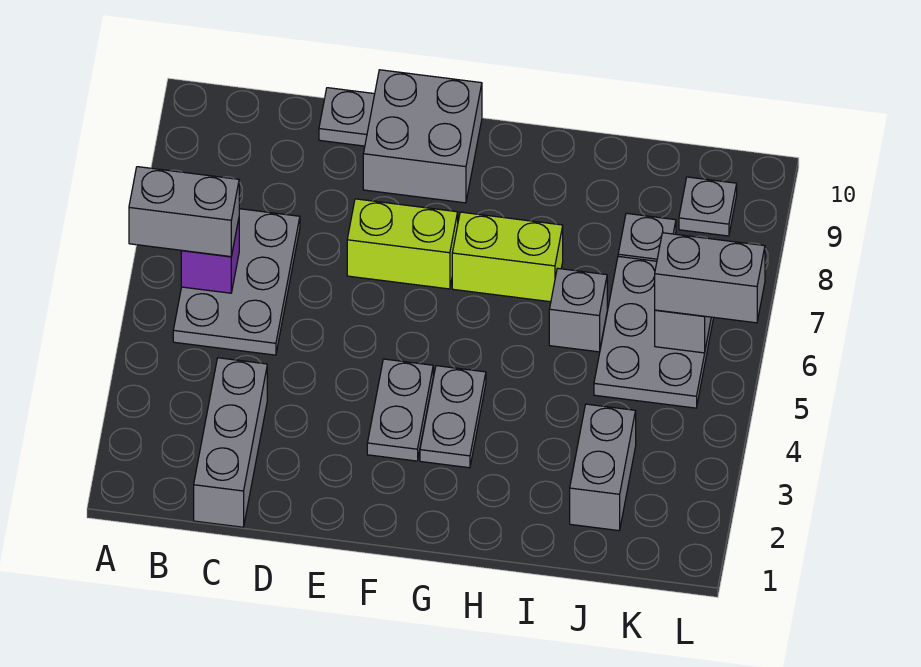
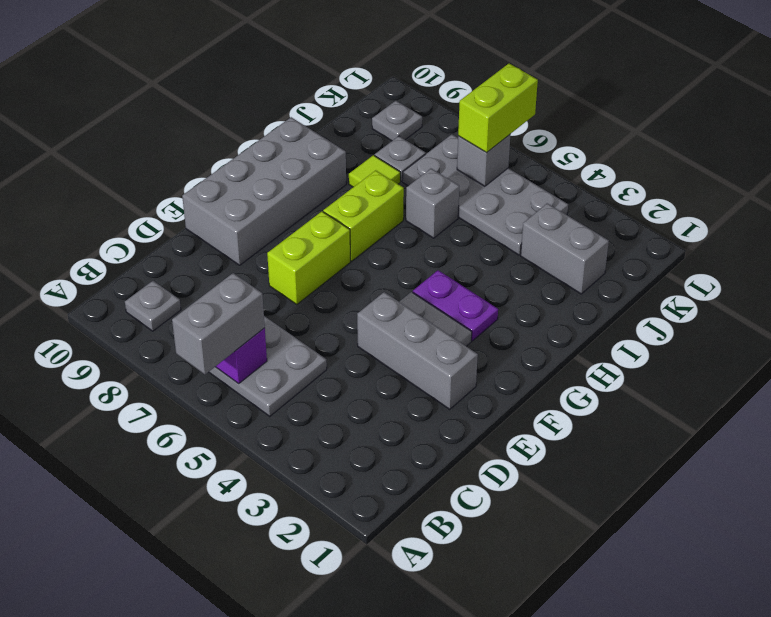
grey brick C1:C3 level 1 -> grey brick E2:E4 level 1
grey plate D10 level 1 -> grey plate B9 level 1
grey brick E9:F10 level 1 -> grey brick E9:H10 level 1
grey plate G3:G4 level 1 -> purple plate G3:G4 level 1
none -> lime tile I8 level 1
grey plate J5:K7 level 1 -> grey plate J4:K7 level 1
grey brick K6:L6 level 3 -> lime brick K6:L6 level 3

